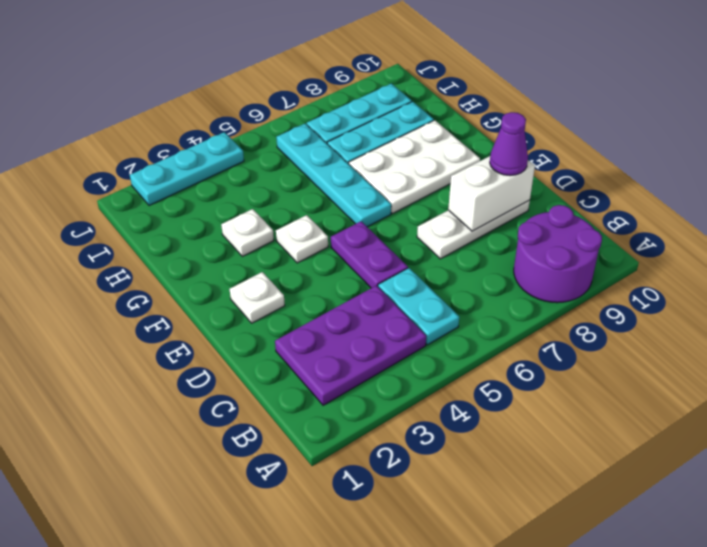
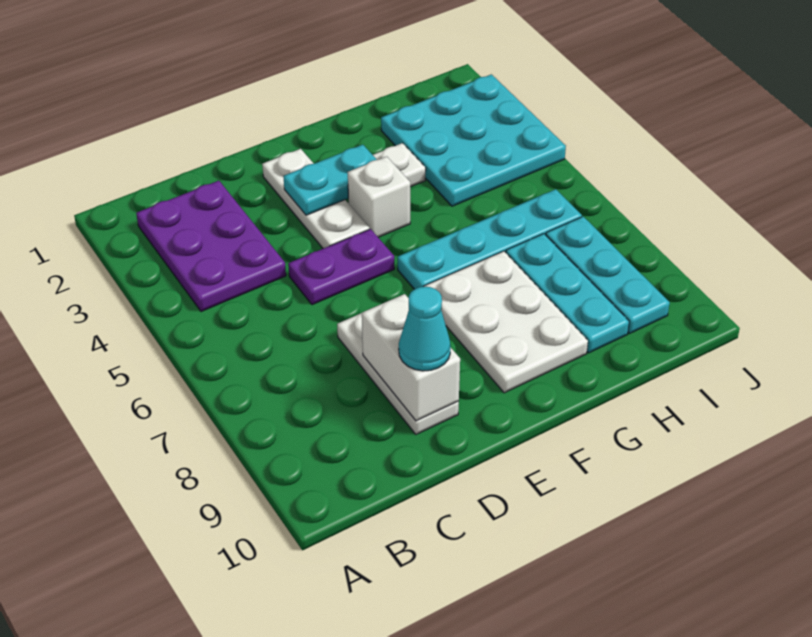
purple round brick A8:B9 level 1 -> none
cyan plate B5:C5 level 1 -> cyan plate E3:F3 level 2
purple cone D9 level 3 -> cyan cone D9 level 3
white plate E2 level 1 -> white plate E2:E4 level 1
white plate F4 level 1 -> white brick F4 level 1
cyan plate J2:J4 level 1 -> cyan plate H2:J4 level 1

